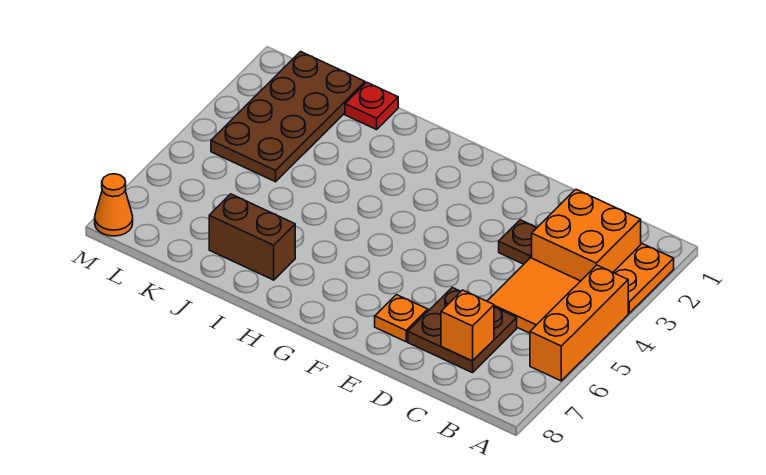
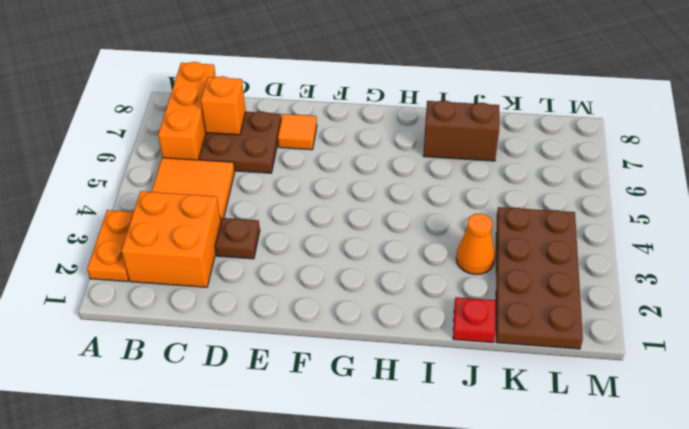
orange brick A4:A6 level 1 -> orange brick B6:B8 level 1
orange plate E7 level 1 -> orange tile E7 level 1
orange cone M8 level 1 -> orange cone J3 level 1

